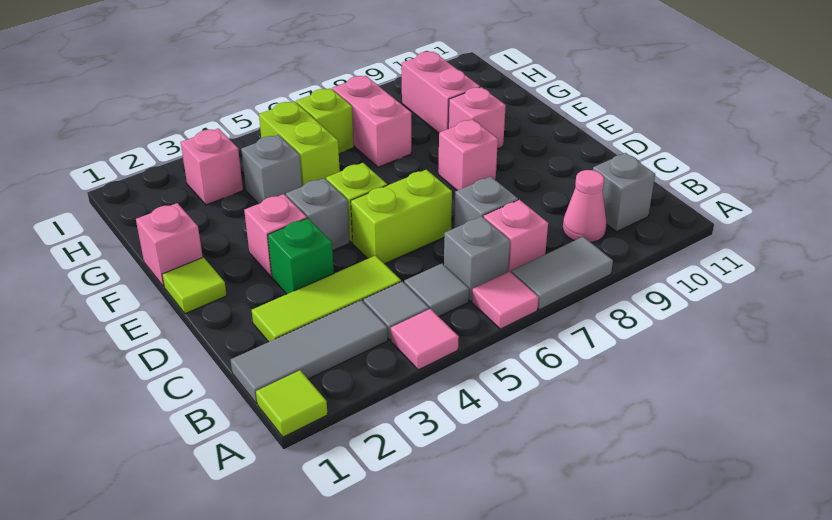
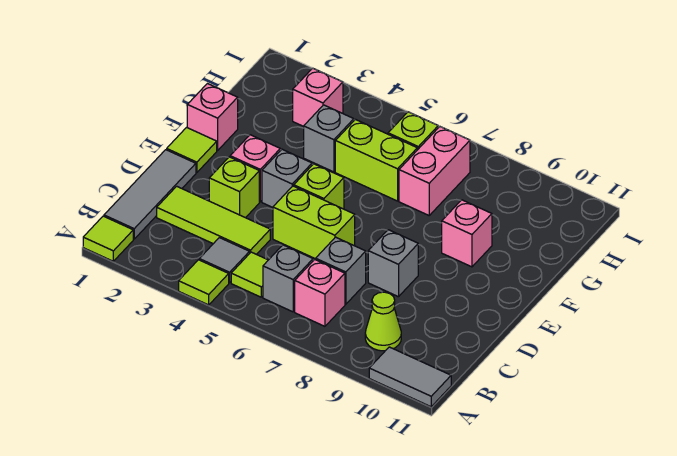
pink tile A4 level 1 -> lime tile A4 level 1
pink tile A6 level 1 -> none
grey tile A7:A8 level 1 -> grey tile A10:A11 level 1
grey tile B1:B3 level 1 -> grey tile B1:D1 level 1
grey tile B5 level 1 -> lime tile B5 level 1
pink cone B9 level 1 -> lime cone B9 level 1
grey brick B10 level 1 -> grey brick D8 level 1
green brick D3 level 1 -> lime brick D3 level 1
pink brick E8 level 1 -> none
lime brick G5:H5 level 1 -> lime brick G5:G6 level 1
pink brick G9:H9 level 1 -> none

